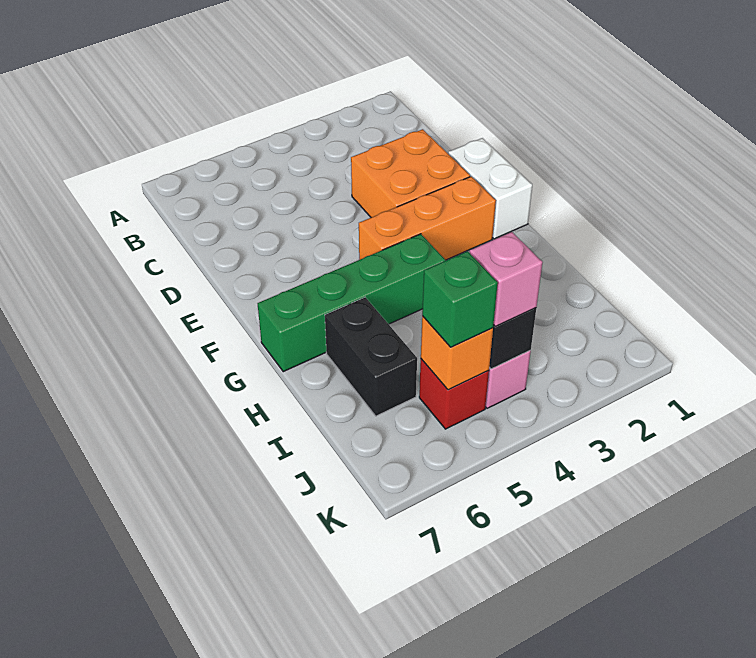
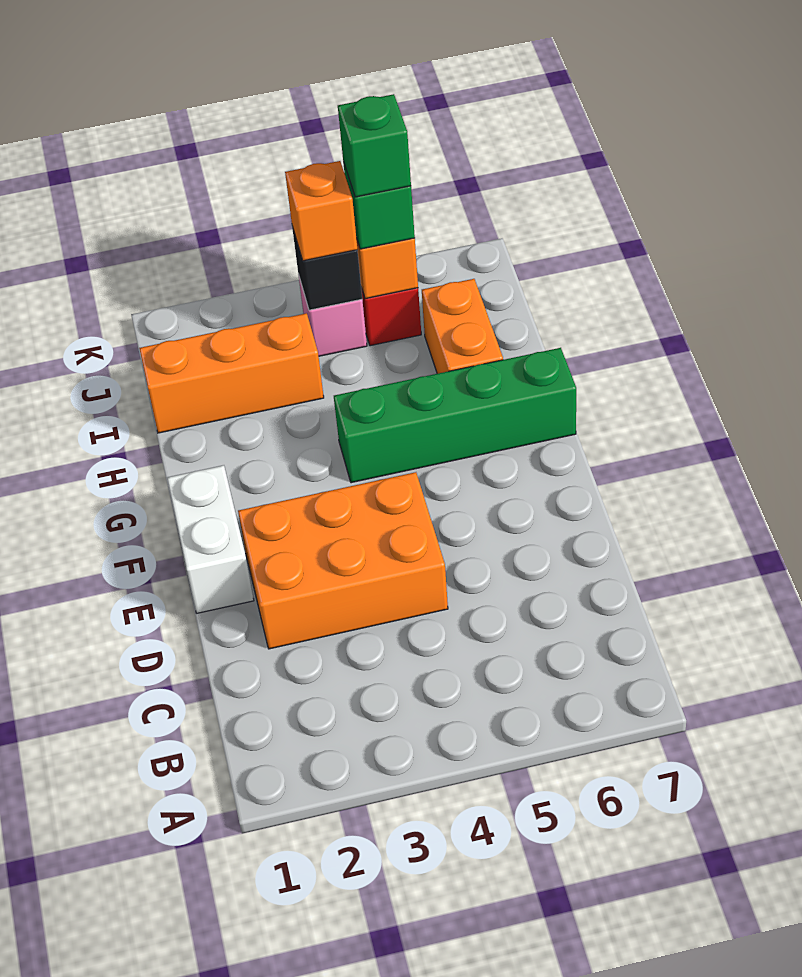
orange brick D2:E3 level 1 -> orange brick D2:E4 level 1
orange brick F2:F4 level 1 -> orange brick I1:I3 level 1
black brick H6:I6 level 1 -> orange brick H6:I6 level 1
pink brick J4 level 3 -> orange brick J4 level 3
none -> green brick J5 level 4

